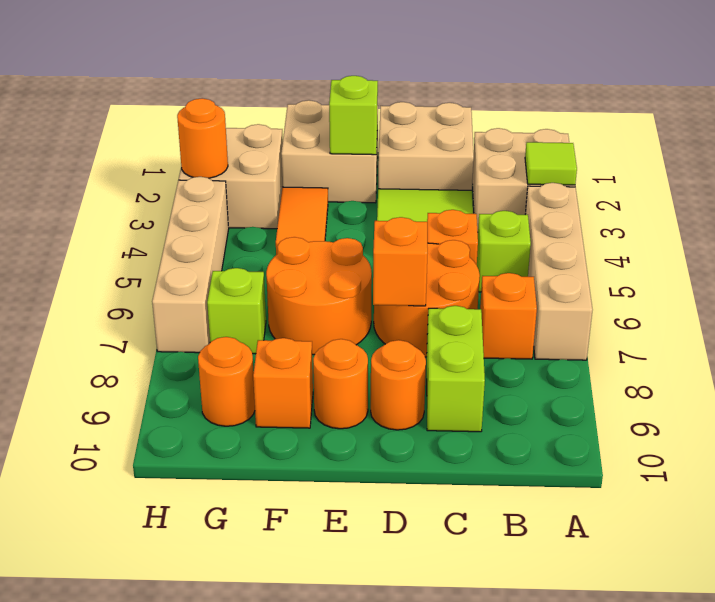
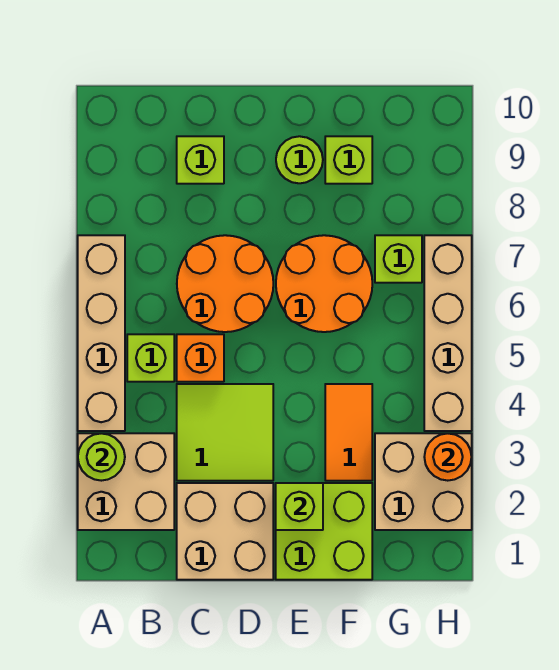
lime tile A3 level 2 -> lime round brick A3 level 2
orange brick B7 level 1 -> none
lime brick C8:C9 level 1 -> lime brick C9 level 1
orange brick D7 level 2 -> none
orange round brick D9 level 1 -> none
tan brick E1:F2 level 1 -> lime brick E1:F2 level 1
orange round brick E9 level 1 -> lime round brick E9 level 1
orange brick F9 level 1 -> lime brick F9 level 1
orange round brick G9 level 1 -> none

